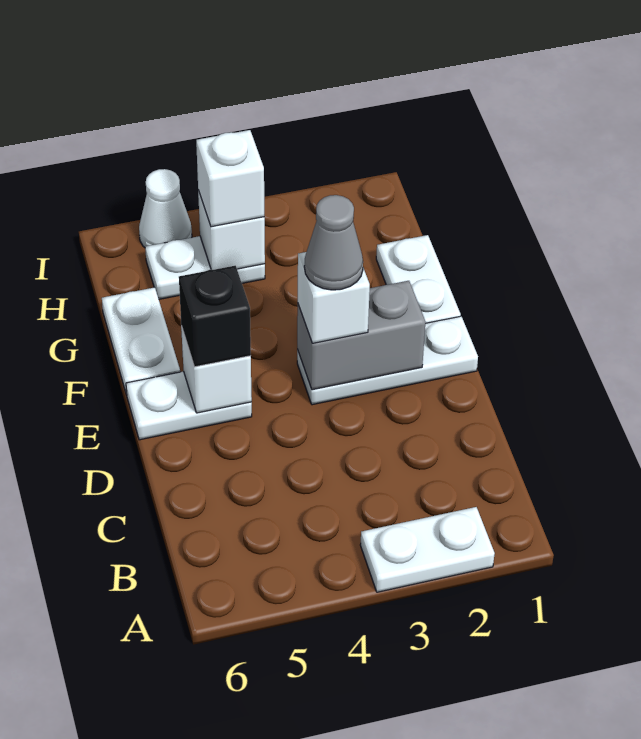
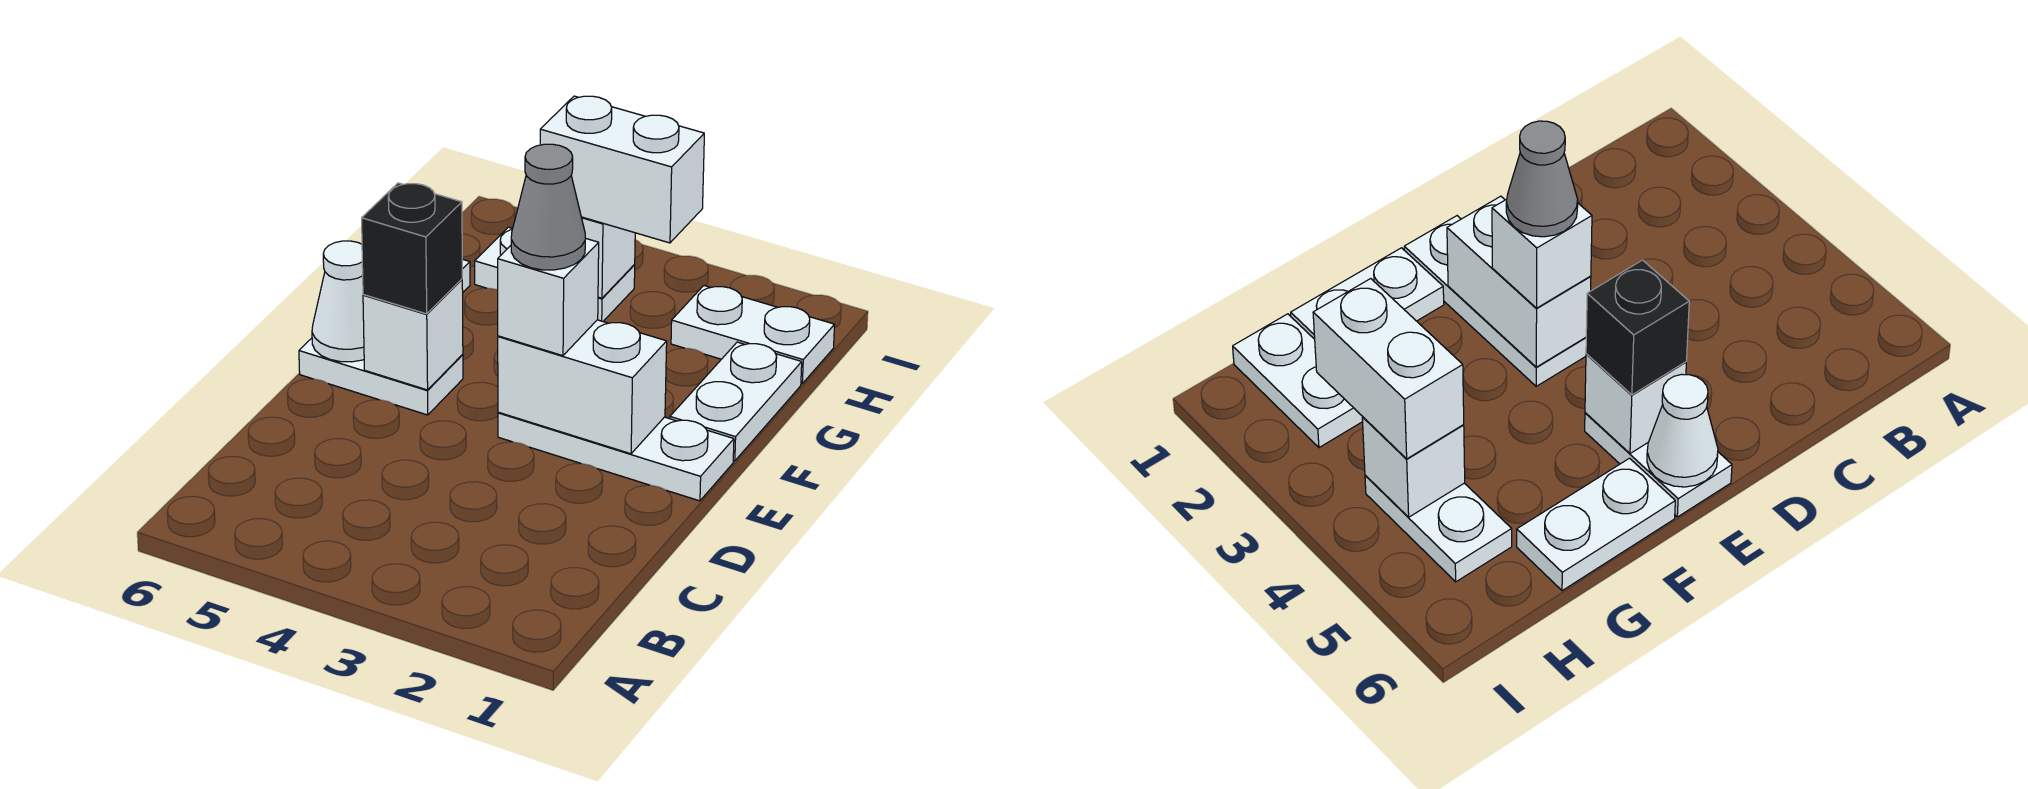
white plate A2:A3 level 1 -> white plate H1:H2 level 1
grey brick E2:E3 level 2 -> white brick E2:E3 level 2
white brick H4 level 3 -> white brick H3:H4 level 3
white cone I5 level 1 -> white cone E6 level 2

